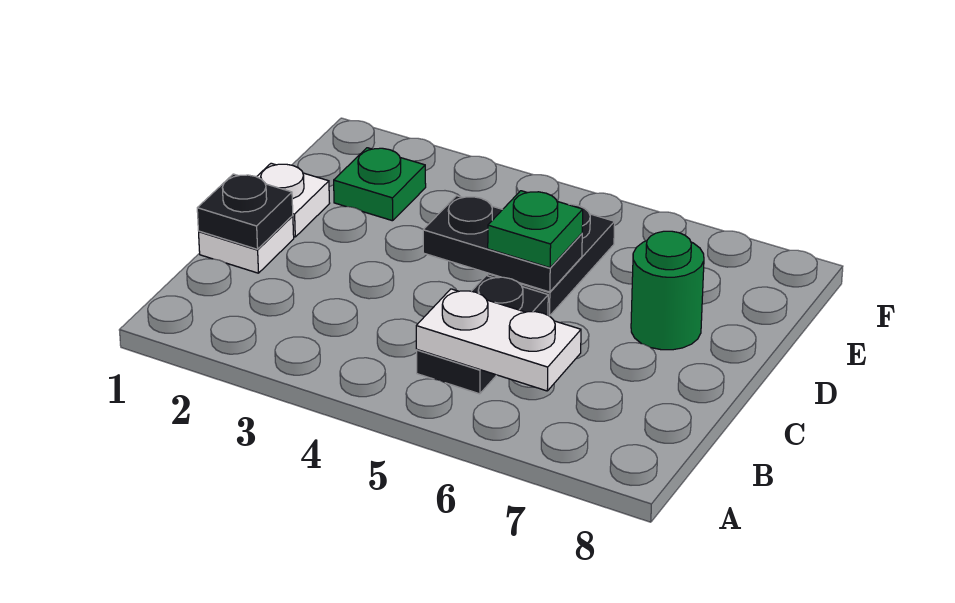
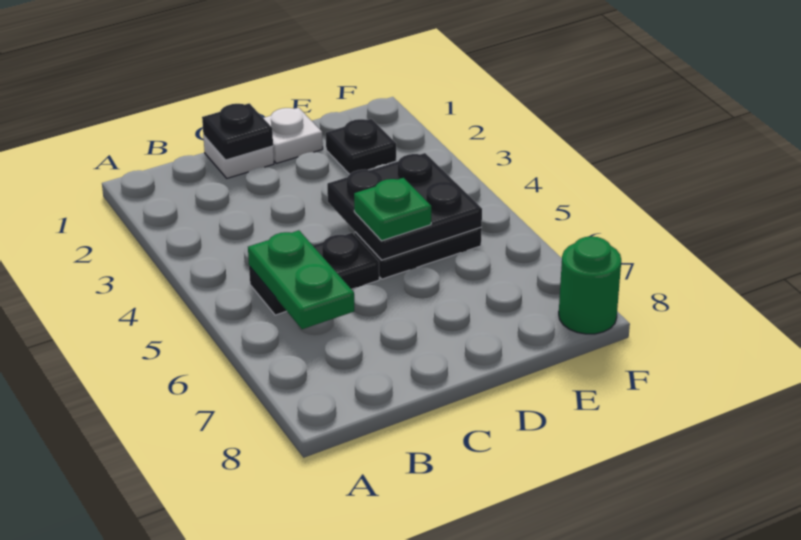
white plate B5:B6 level 2 -> green plate B5:B6 level 2
black plate D4:D5 level 2 -> black plate D4:E5 level 2
green round brick D7 level 1 -> green round brick F8 level 1
green plate E2 level 1 -> black plate E2 level 1

